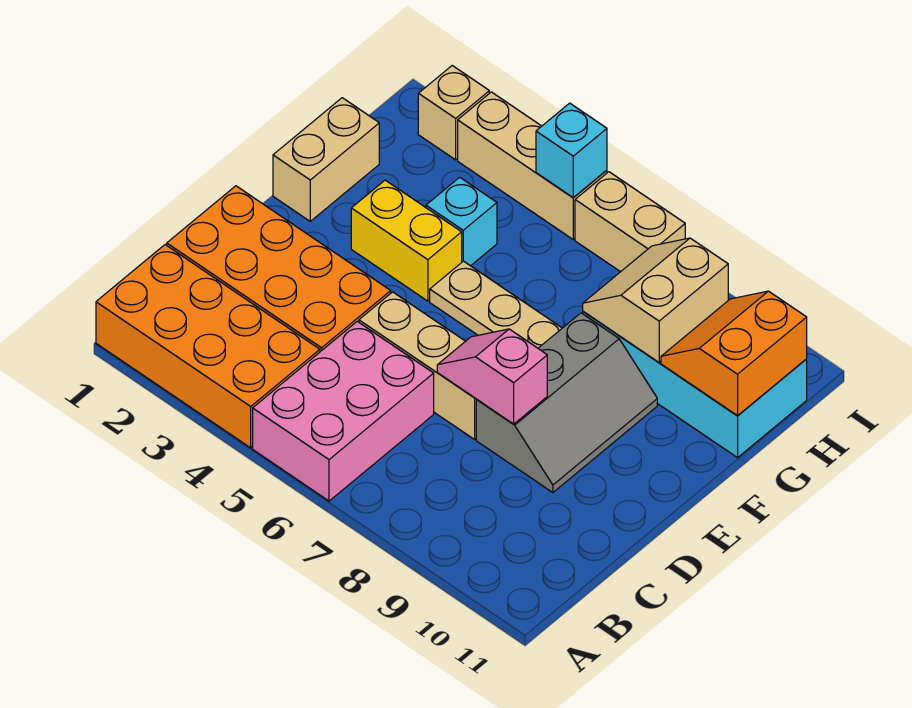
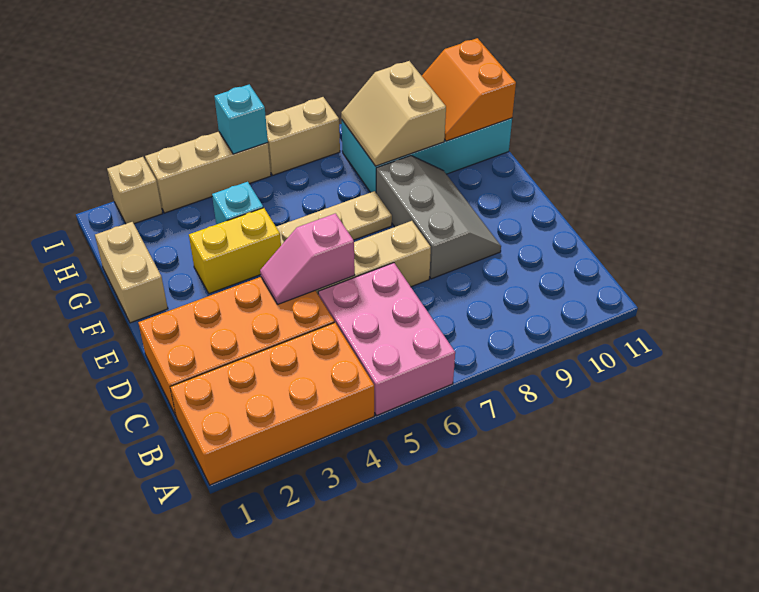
pink slope D7:D8 level 2 top 8 -> pink slope D4:D5 level 2 top 5

